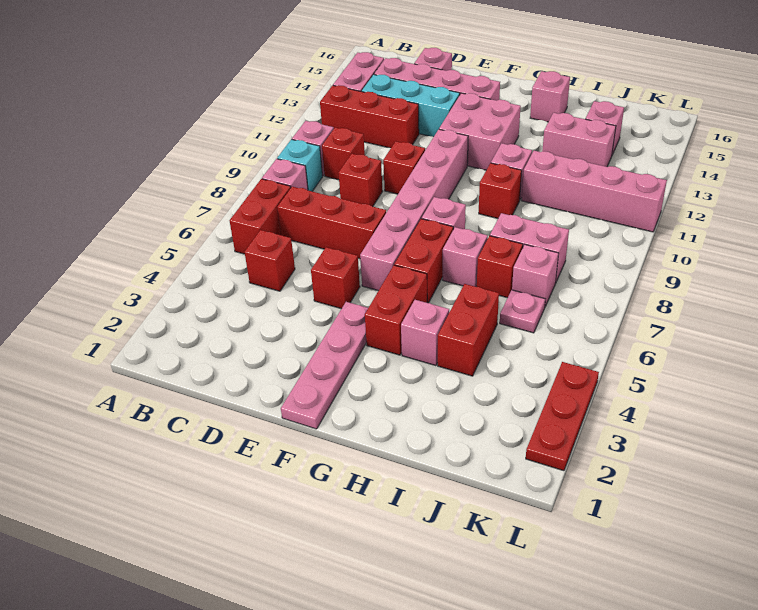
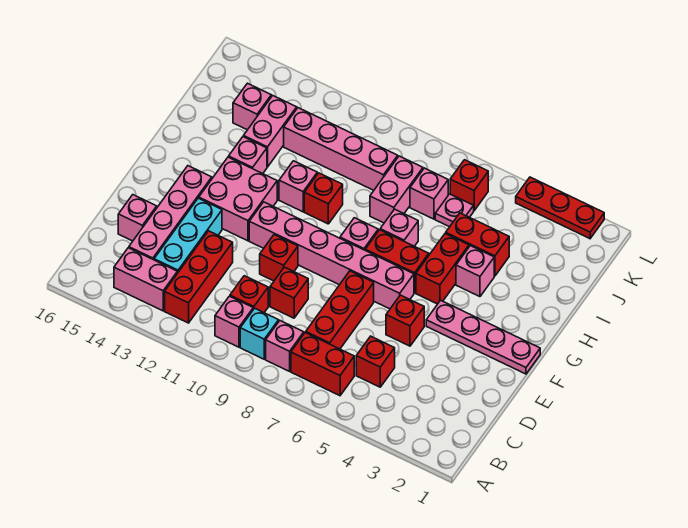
red brick G4:G5 level 1 -> red brick G5:H5 level 1
pink brick H15 level 1 -> pink brick H13 level 1
red brick I7 level 1 -> red brick K6 level 1
pink brick I11:L11 level 1 -> pink brick J9:J12 level 1

